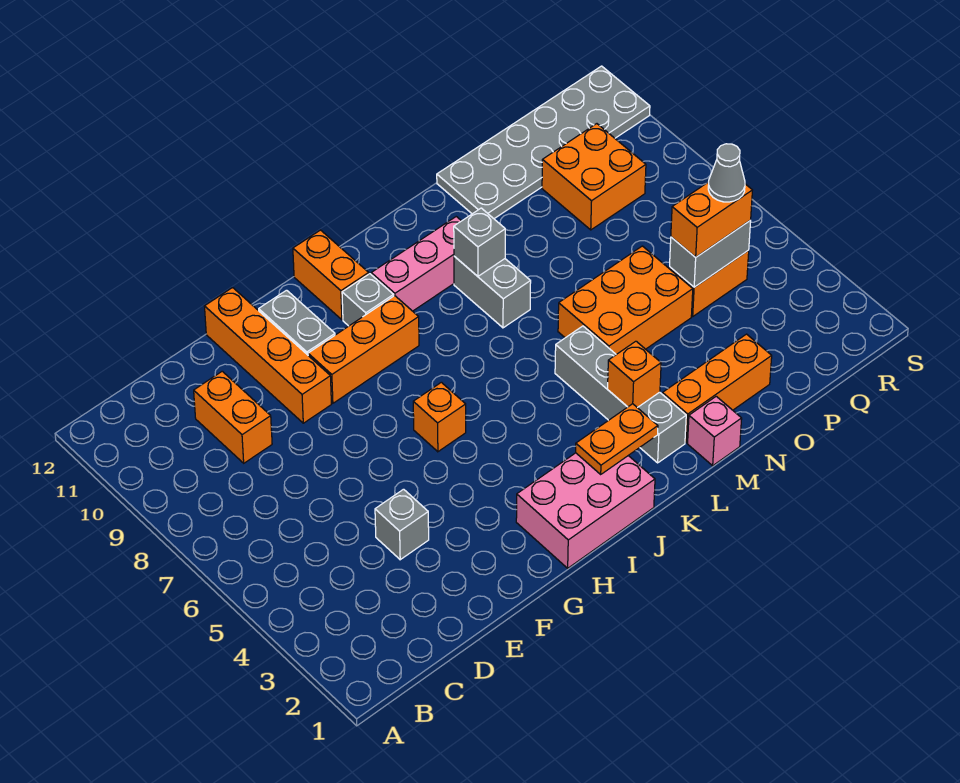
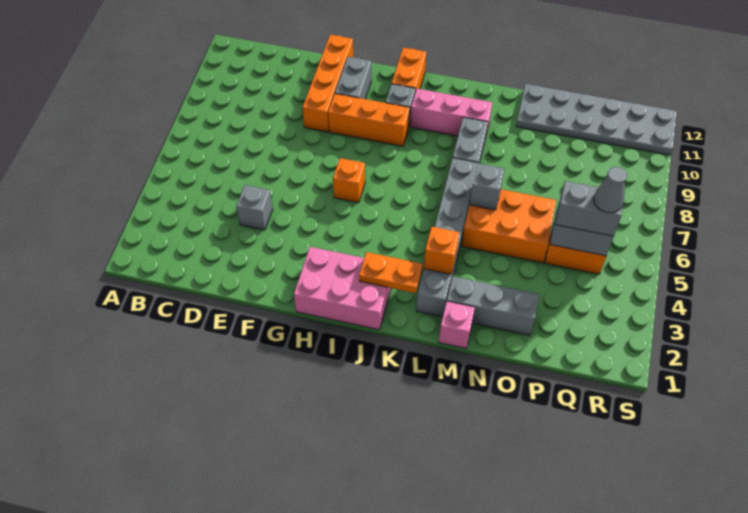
orange brick D9:D10 level 1 -> none
grey brick L2:L5 level 1 -> grey brick L2:L7 level 1
grey brick L9 level 2 -> grey brick M6 level 2
orange brick M2:O2 level 1 -> grey brick M2:O2 level 1
orange brick P5:Q5 level 3 -> grey brick P5:Q5 level 3
orange brick P9:Q10 level 1 -> none

